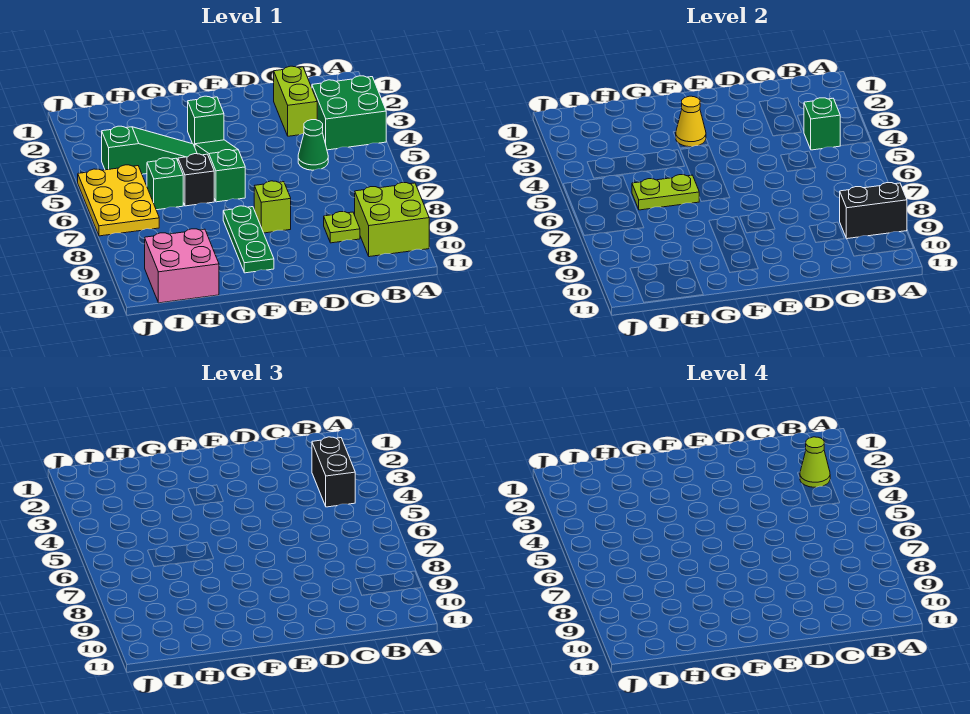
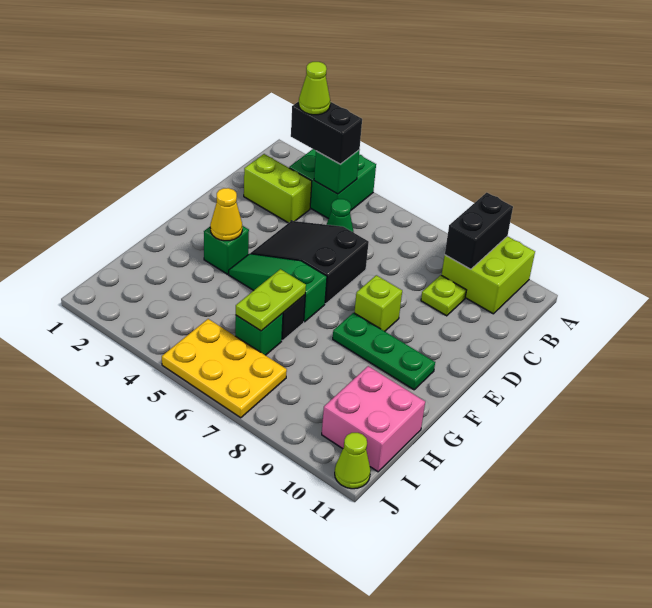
none -> black slope D4:E6 level 1 top 6
green slope G4:I4 level 1 top I -> none
none -> lime cone J11 level 1

